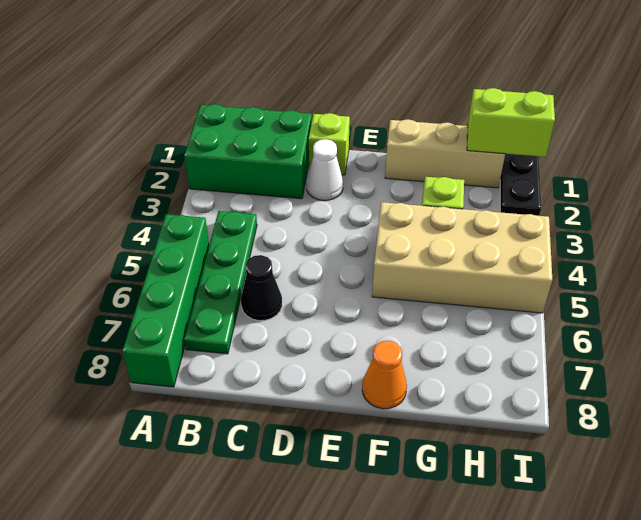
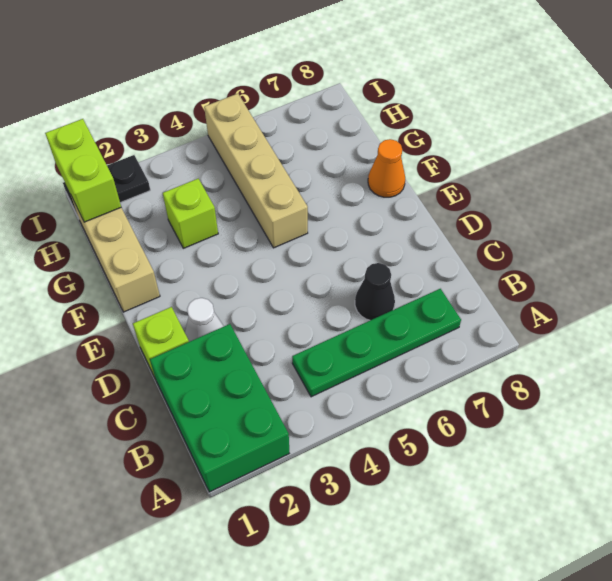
green brick A5:A8 level 1 -> none
tan brick F4:I5 level 1 -> tan brick F5:I5 level 1

